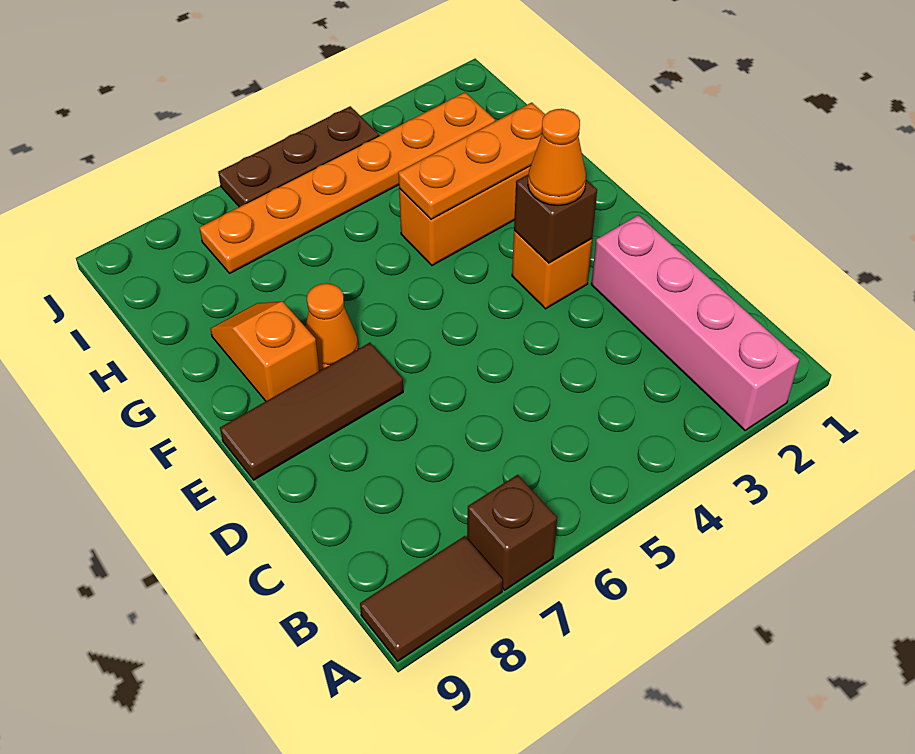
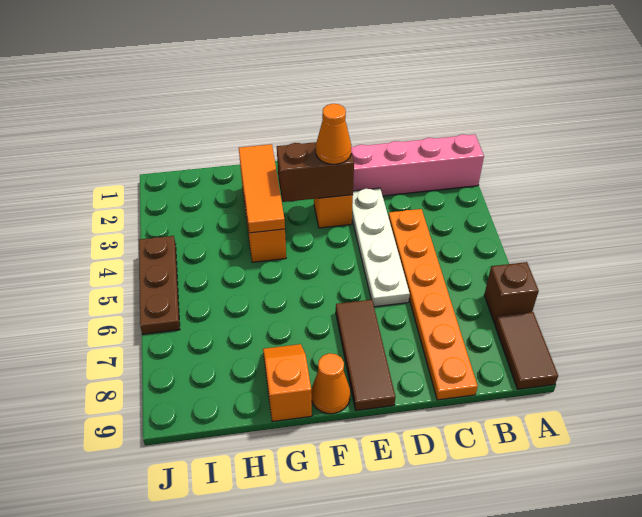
none -> white plate D3:D6 level 1
brown brick E3 level 2 -> brown brick E3:F3 level 2
orange cone F7 level 1 -> orange cone F9 level 1
orange slope F8:G8 level 1 top F -> orange slope G8:G9 level 1 top 9
orange plate G2:G4 level 2 -> orange tile G2:G4 level 2
orange plate I2:I7 level 1 -> orange plate C4:C9 level 1

